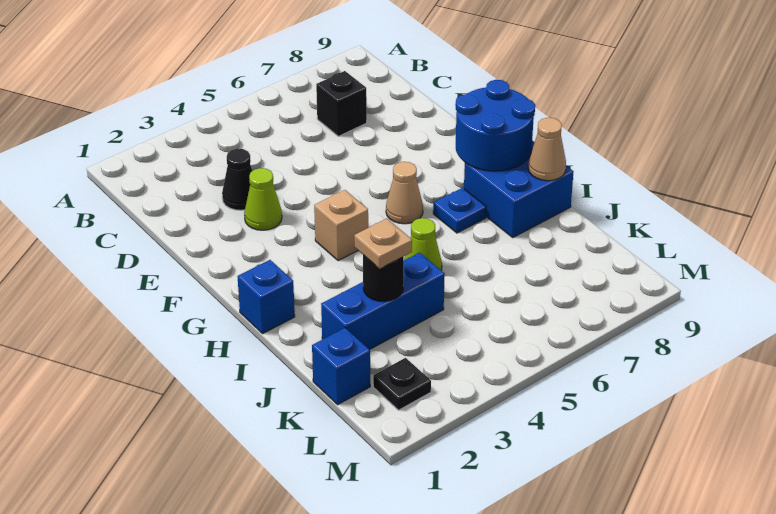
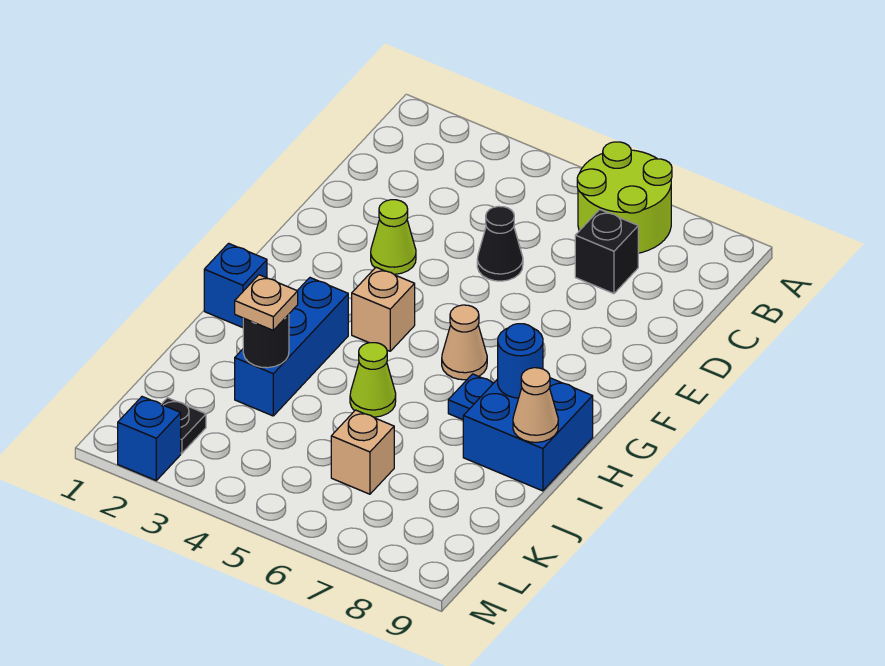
none -> lime round brick A6:B7 level 1
black cone D3 level 1 -> black cone D5 level 1
blue round brick G8:H9 level 2 -> blue round brick H8 level 2
blue brick J2:J4 level 1 -> blue brick H3:J3 level 1
blue brick K1 level 1 -> blue brick M2 level 1
none -> tan brick K6 level 1

